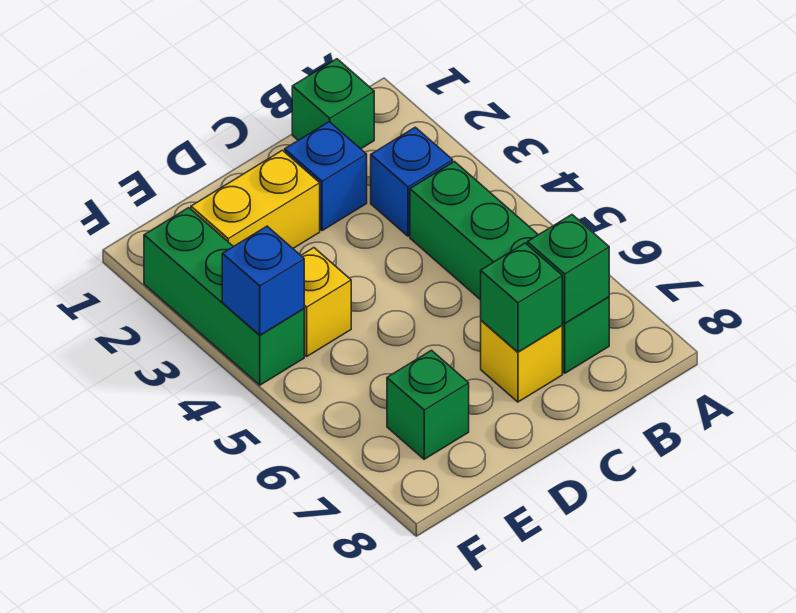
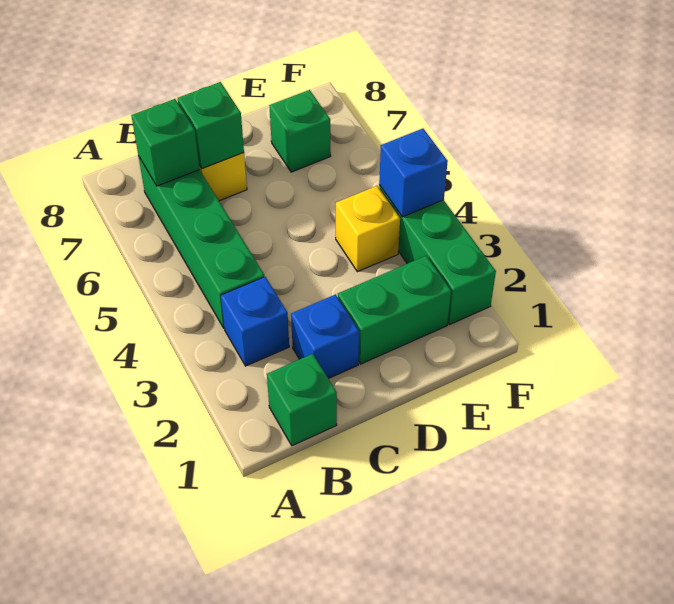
yellow brick D2:E2 level 1 -> green brick D2:E2 level 1

